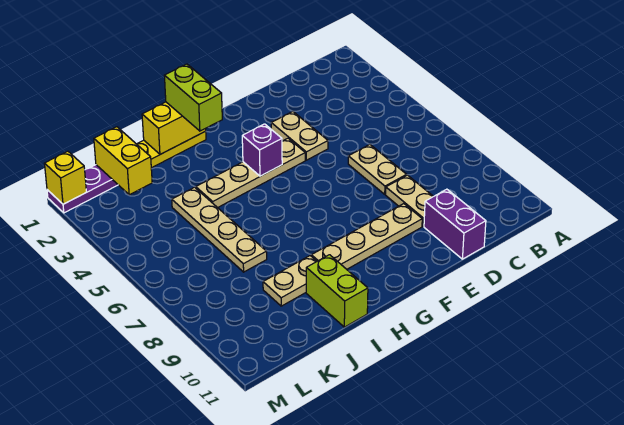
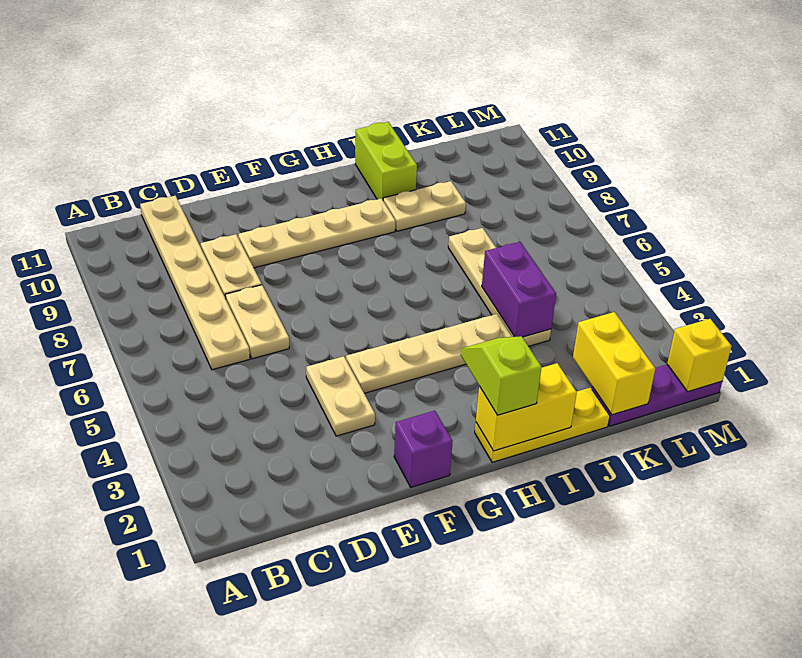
none -> tan plate C6:C11 level 1
purple brick D10:D11 level 1 -> purple brick J4:J5 level 2
purple brick G4 level 2 -> purple brick F1 level 1
lime brick H1:H2 level 3 -> lime slope H1:H2 level 3 top 1

